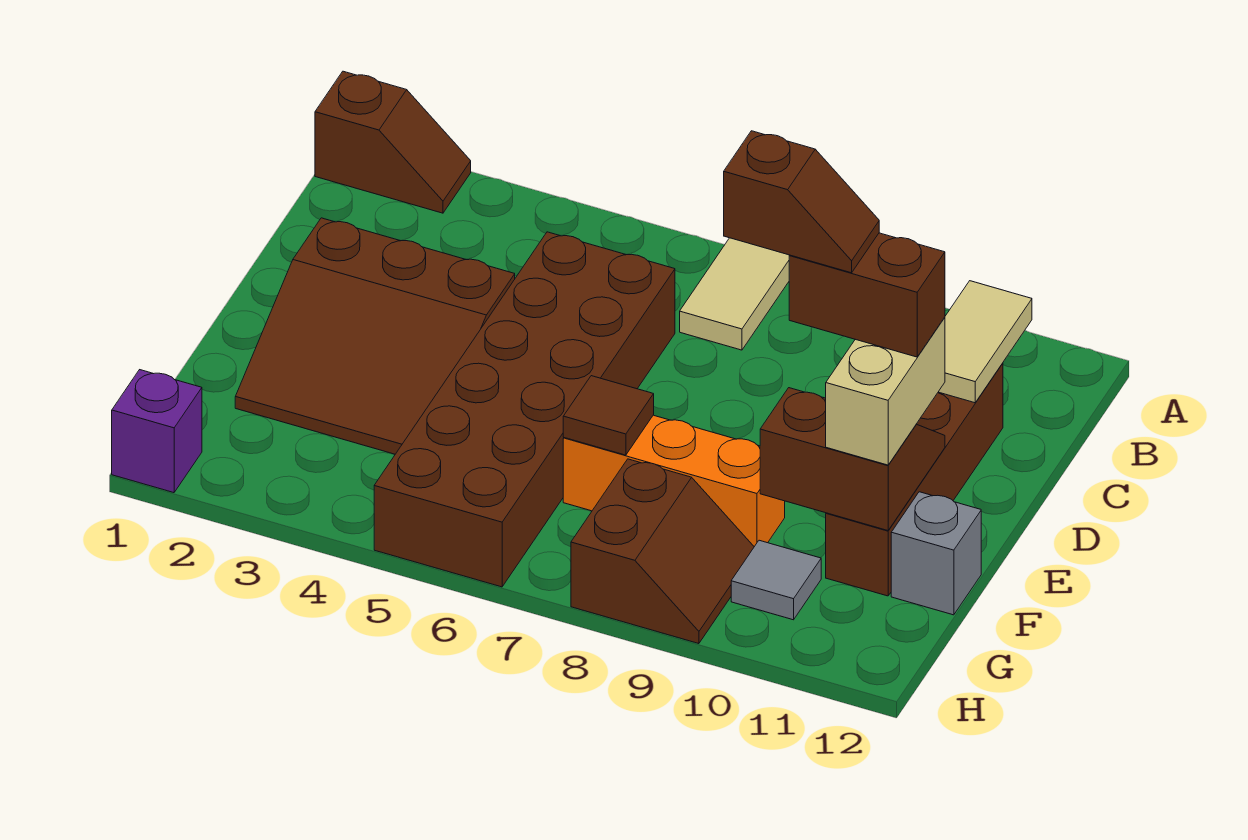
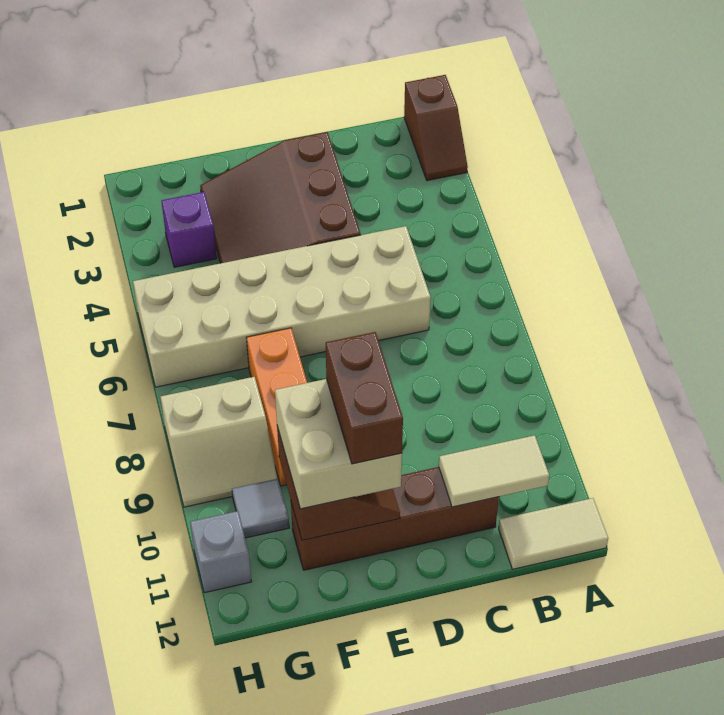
tan tile A7:B7 level 1 -> tan tile A12:B12 level 1
brown brick C5:H6 level 1 -> tan brick C5:H6 level 1
brown slope E9:E10 level 5 top 9 -> none
tan brick E11:F11 level 3 -> tan brick E10:F11 level 3
brown tile F7 level 2 -> none
grey brick F12 level 1 -> grey brick H11 level 1
brown slope G8:H9 level 1 top 8 -> tan slope G8:H9 level 1 top 8
purple brick H1 level 1 -> purple brick G3 level 1

